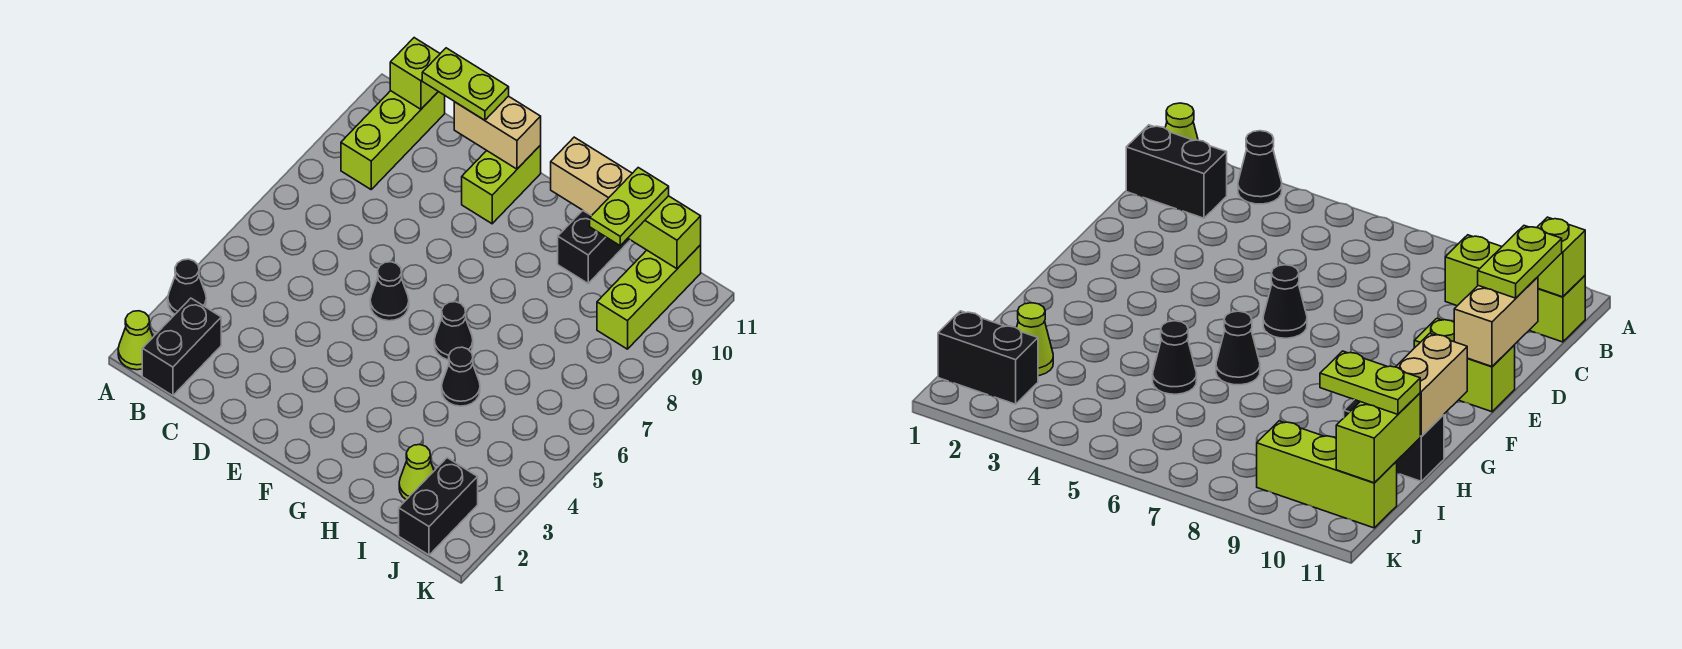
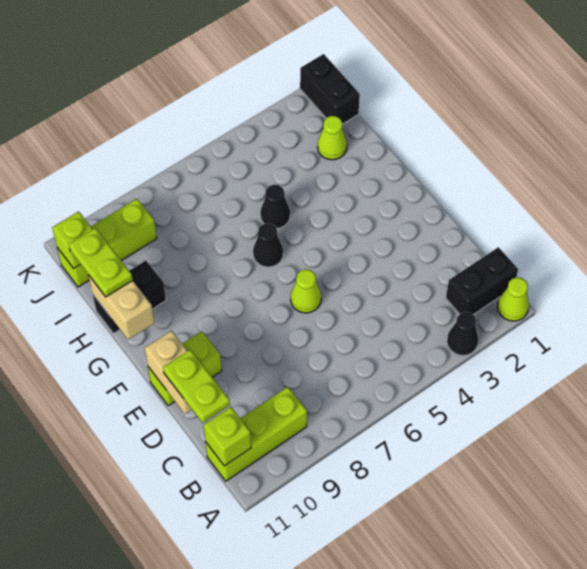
black cone E6 level 1 -> lime cone E6 level 1
lime plate I10:I11 level 3 -> lime plate H11:I11 level 3
lime brick I11:J11 level 2 -> lime brick J11 level 2
black brick J1:J2 level 1 -> black brick J1:K1 level 1

